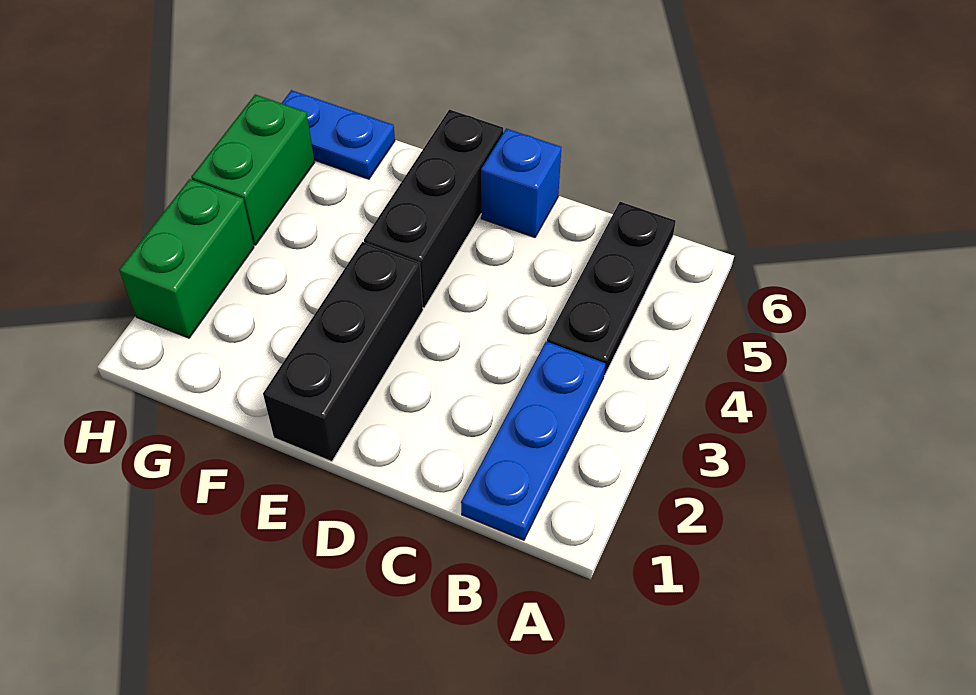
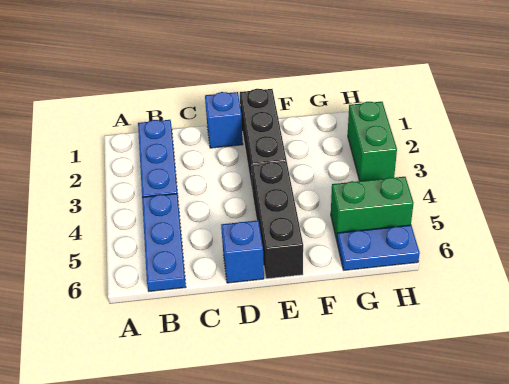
black plate B4:B6 level 1 -> blue plate B4:B6 level 1
none -> blue brick D1 level 1
green brick H4:H5 level 1 -> green brick G5:H5 level 1

